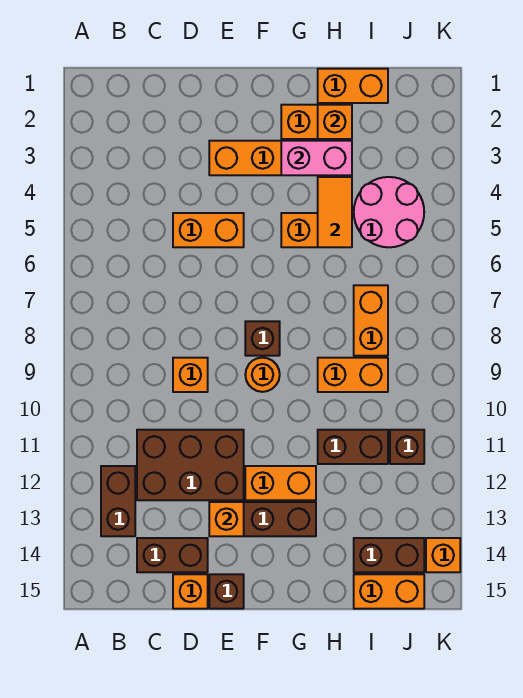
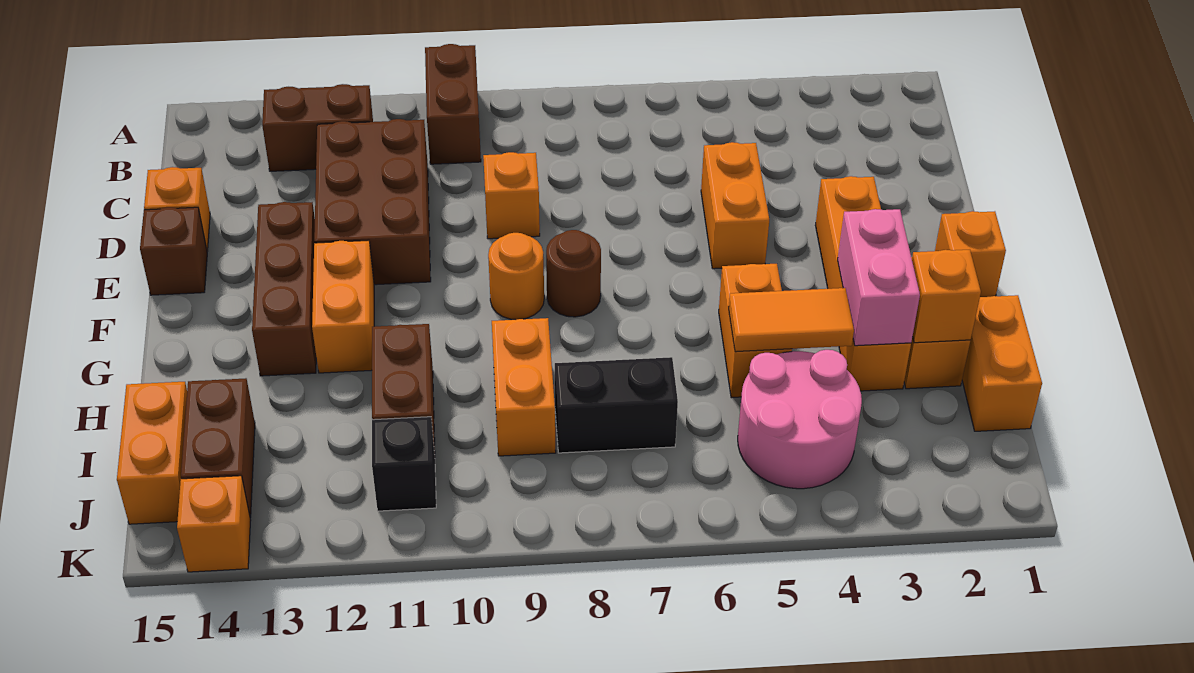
brown brick C14:D14 level 1 -> brown brick A10:B10 level 1
orange brick E13 level 2 -> orange brick F1 level 1
brown brick F8 level 1 -> brown round brick F8 level 1
orange brick I7:I8 level 1 -> black brick I7:I8 level 1
brown brick J11 level 1 -> black brick J11 level 1

